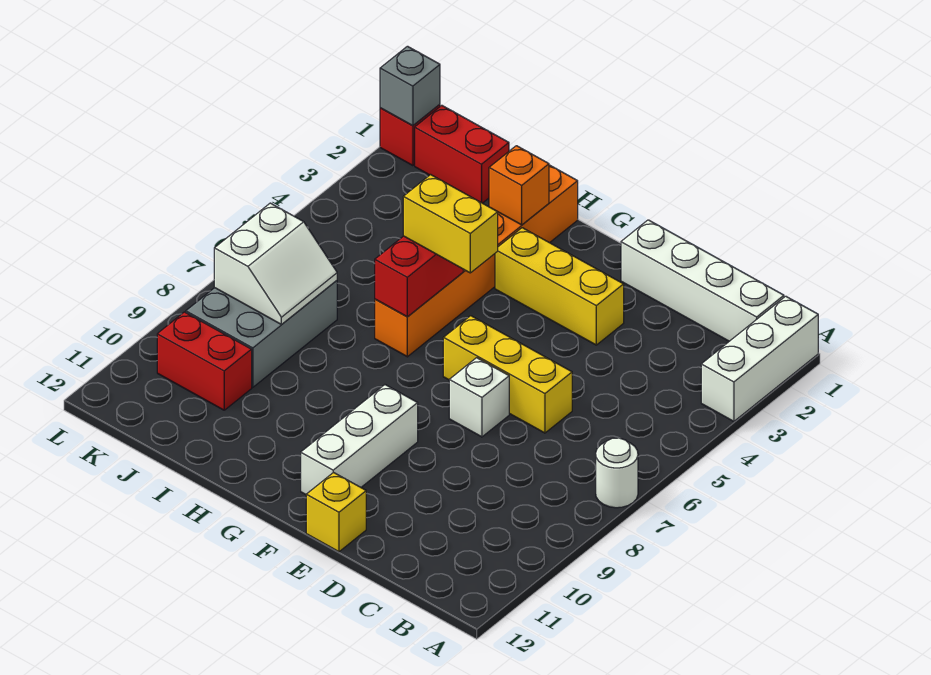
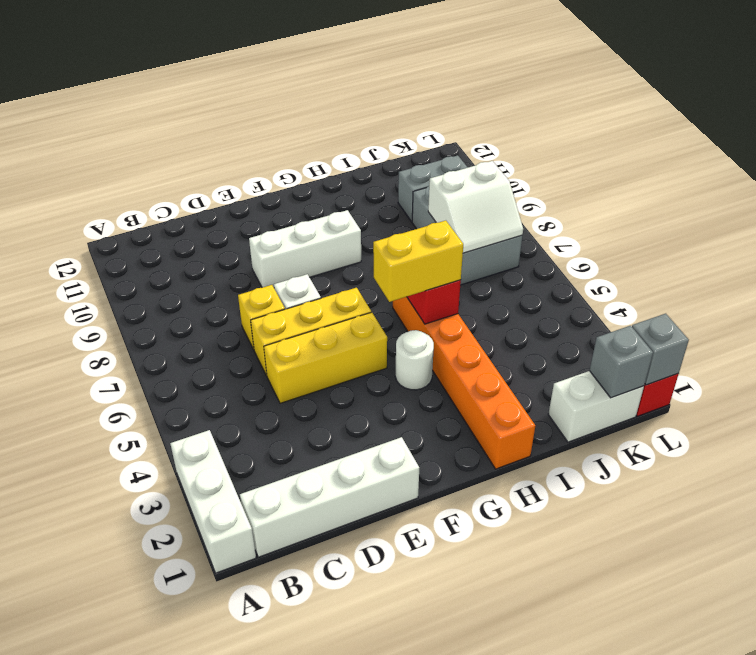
white round brick A7 level 1 -> white round brick G4 level 1
yellow brick E3:G3 level 1 -> yellow brick D5:F5 level 1
yellow brick E12 level 1 -> yellow brick D7 level 1
white brick F9:F11 level 1 -> white brick E9:G9 level 1
orange brick H2 level 2 -> none
red brick J1:K1 level 1 -> white brick J1:K1 level 1
white slope J7:K8 level 2 top K -> white slope J7:K8 level 2 top 8
red brick J10:K10 level 1 -> grey brick J10:K10 level 1
none -> grey brick K1 level 2

